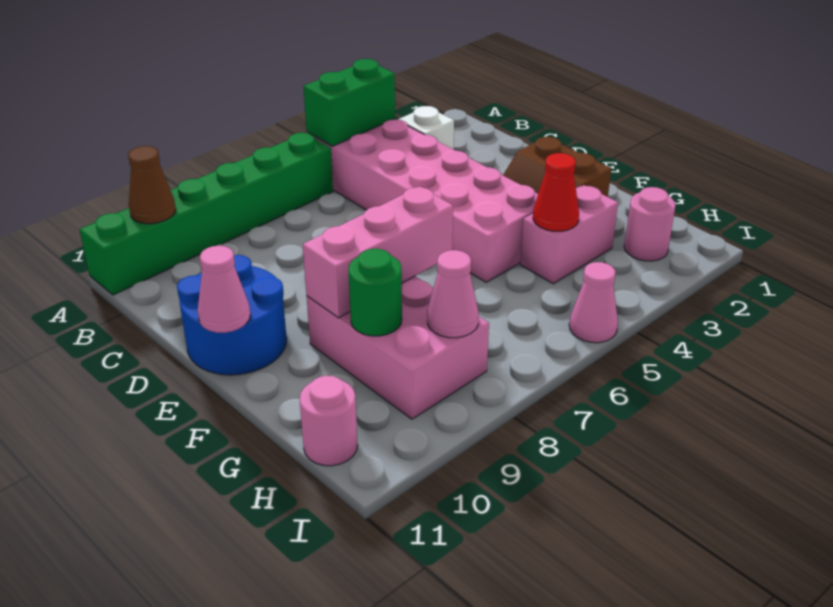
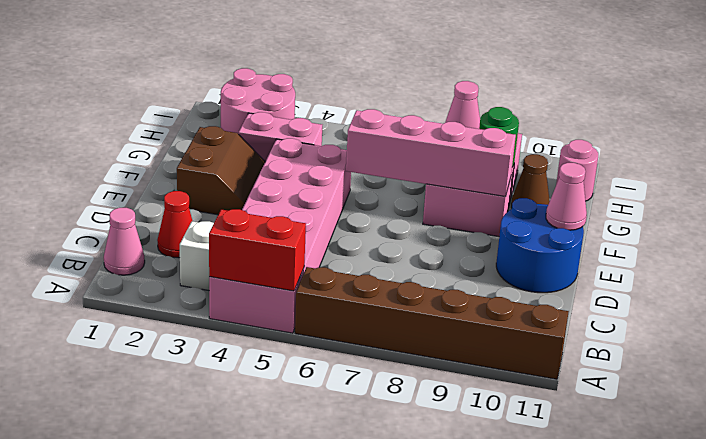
green brick A4:A5 level 2 -> red brick A4:A5 level 2
green brick A6:A11 level 1 -> brown brick A6:A11 level 1
brown cone A10 level 2 -> brown cone G10 level 1
pink brick F7:F9 level 2 -> pink brick F6:F9 level 2
red cone G4 level 2 -> red cone C2 level 1
pink round brick H2 level 1 -> pink round brick H2:I3 level 1
pink cone I5 level 1 -> pink cone B1 level 1

